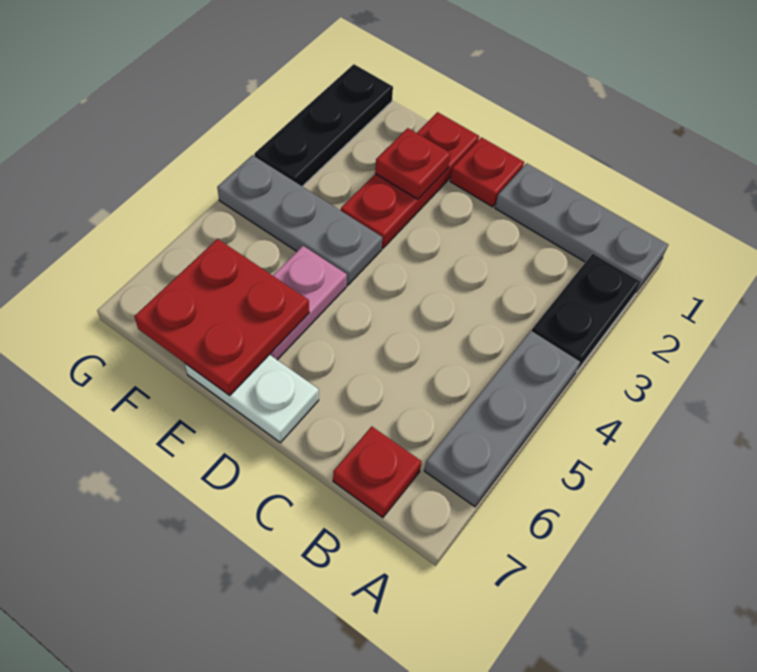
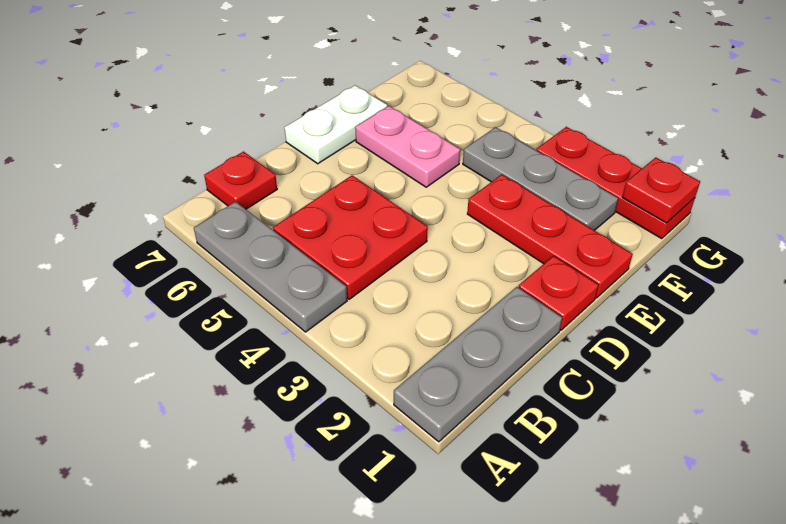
black plate A2:A3 level 1 -> none
red plate E2 level 2 -> red plate G1 level 2
grey plate E4:G4 level 1 -> grey plate F2:F4 level 1
red plate E6:F7 level 2 -> red plate B4:C5 level 1
black plate G1:G3 level 1 -> red plate G1:G3 level 1

